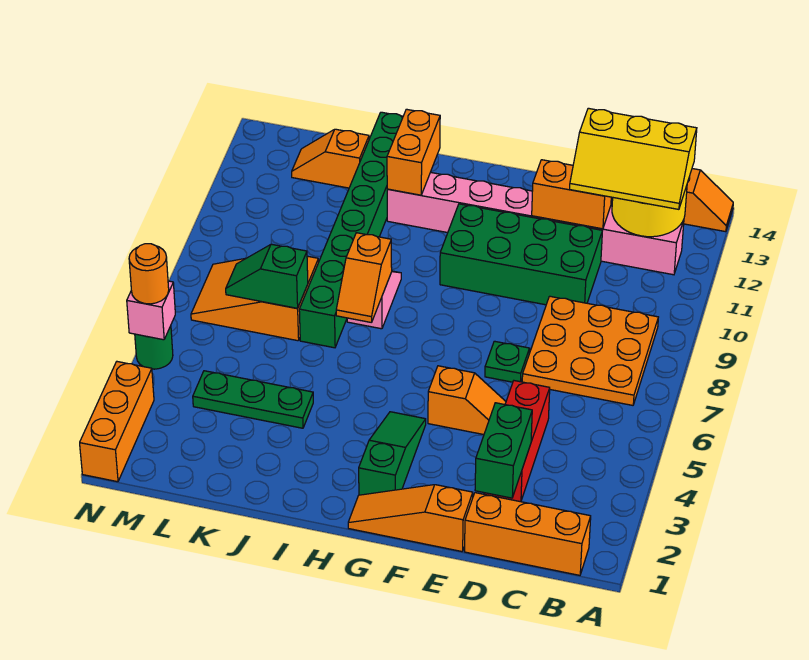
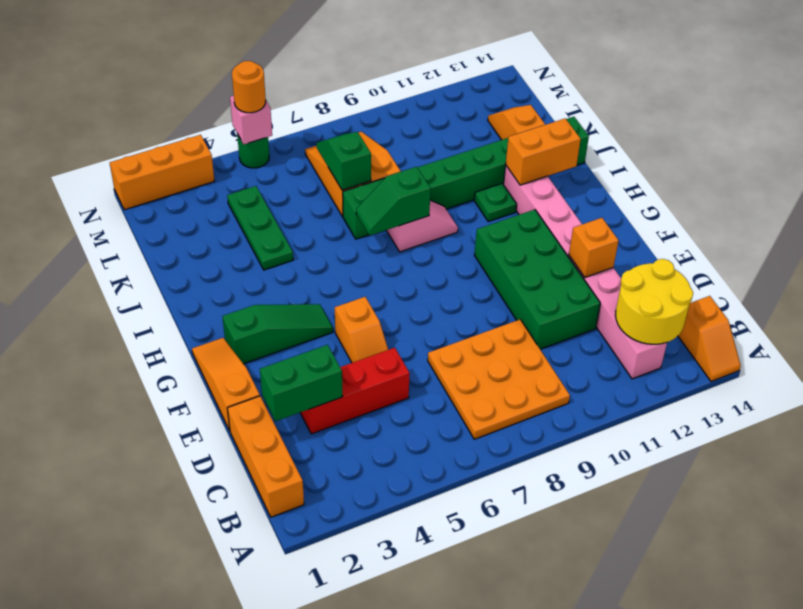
yellow slope B12:D13 level 3 top 13 -> none
orange brick D12:E12 level 2 -> orange brick E12 level 2
green plate E7 level 1 -> green plate I11 level 1
orange slope I7:I8 level 2 top 8 -> green slope I7:I8 level 2 top 8

